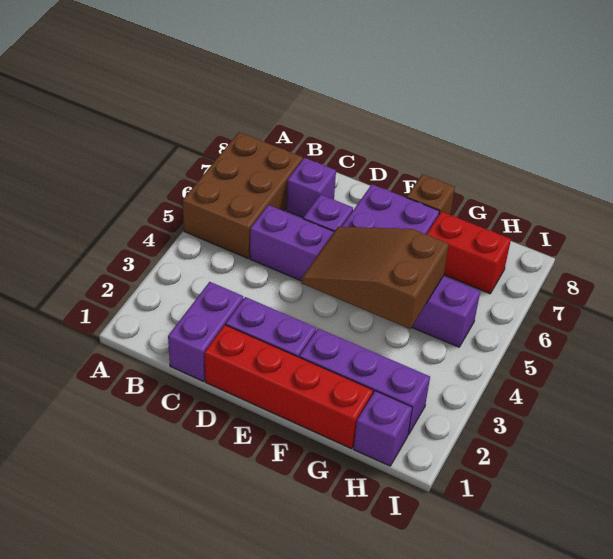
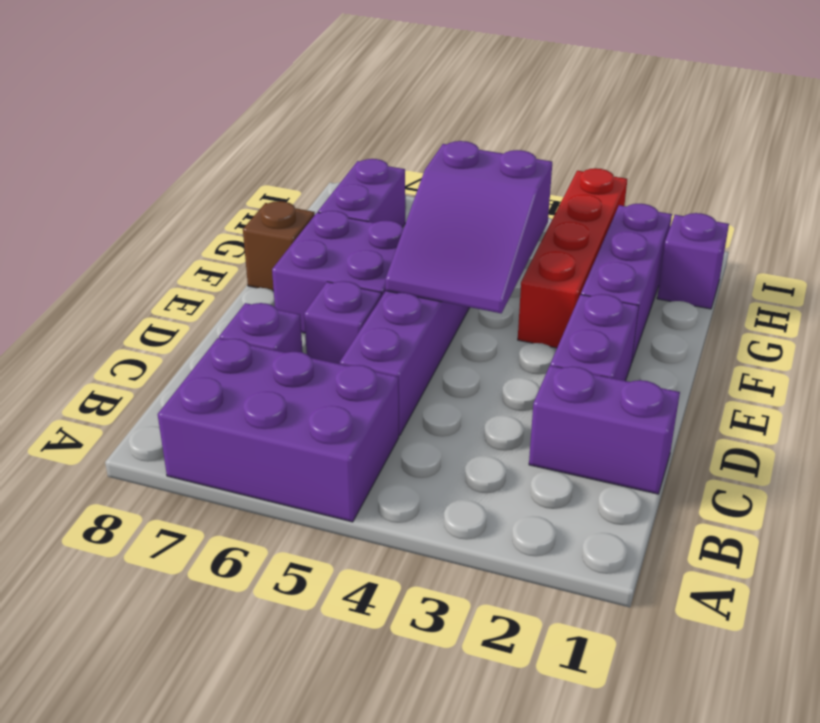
brown brick A5:B7 level 1 -> purple brick A5:B7 level 1
red brick D1:G1 level 1 -> red brick F3:I3 level 1
brown slope E4:G5 level 2 top G -> purple slope E4:G5 level 2 top G
red brick G7:H7 level 1 -> purple brick G7:H7 level 1

